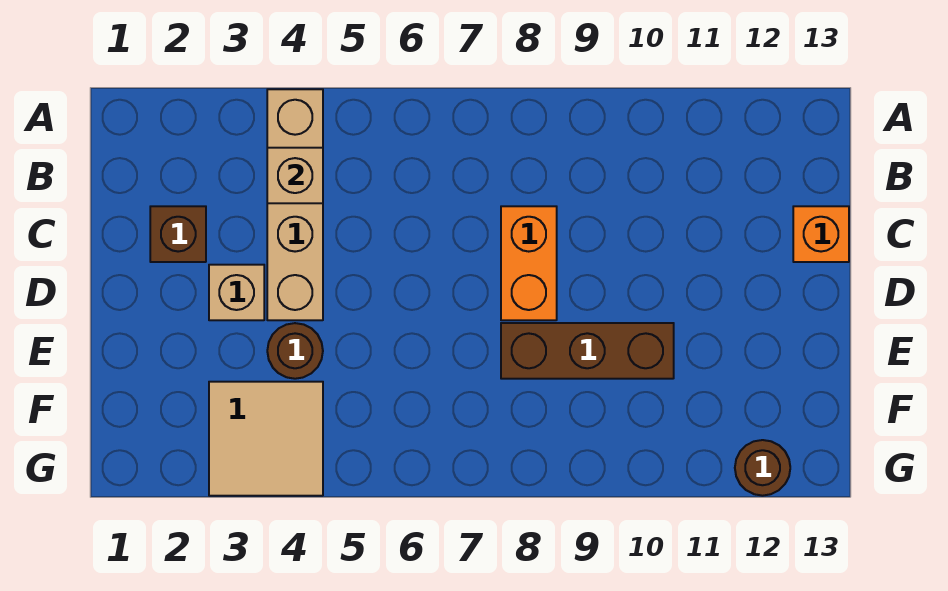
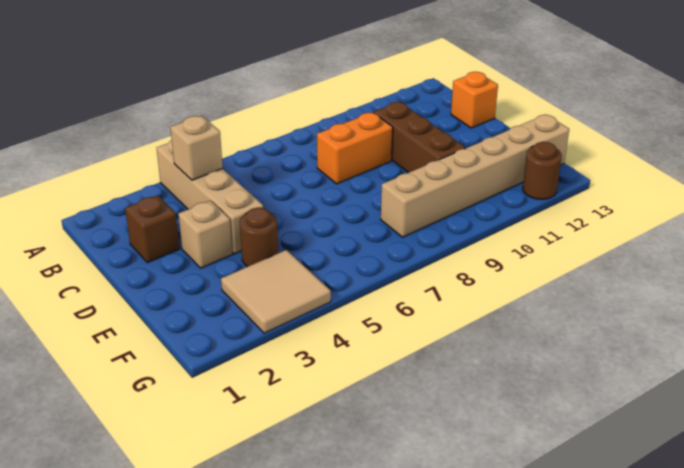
orange brick C8:D8 level 1 -> orange brick C8:C9 level 1
brown brick E8:E10 level 1 -> brown brick C10:E10 level 1
none -> tan brick F8:F13 level 1

